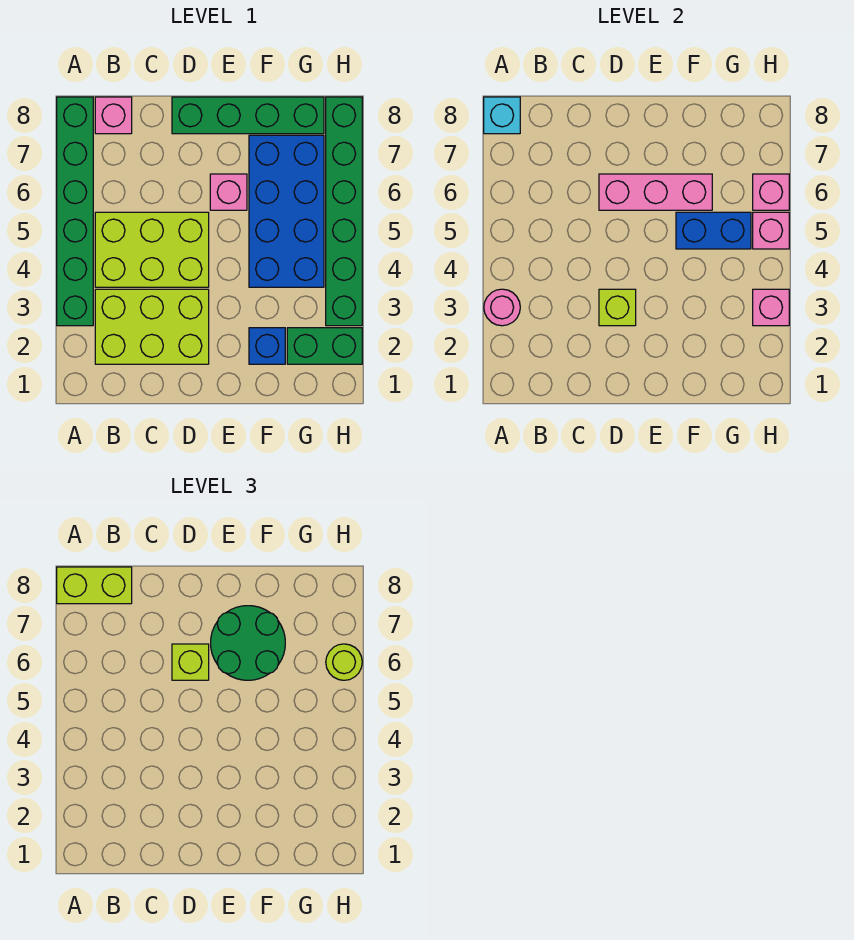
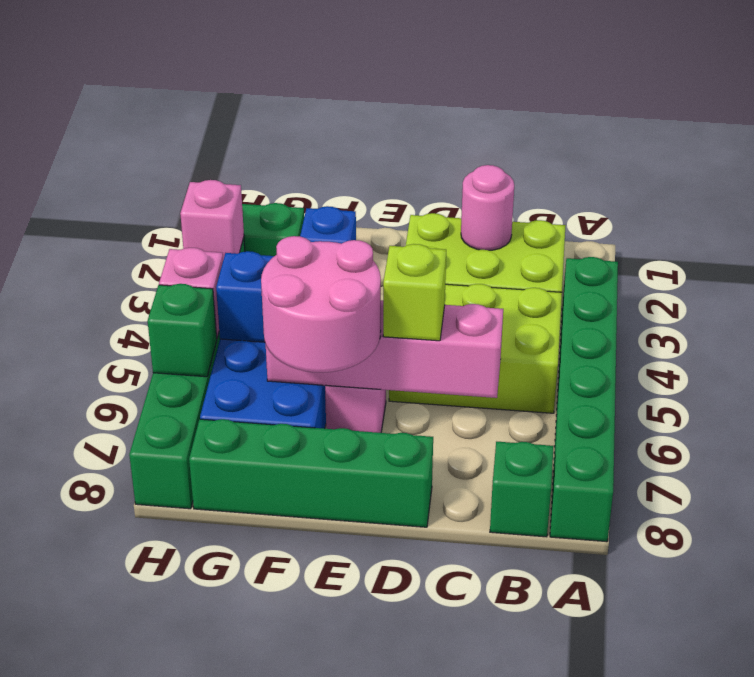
pink round brick A3 level 2 -> pink round brick C2 level 2
cyan brick A8 level 2 -> none
lime brick A8:B8 level 3 -> none
pink brick B8 level 1 -> green brick B8 level 1
lime brick D3 level 2 -> none
pink brick D6:F6 level 2 -> pink brick C6:F6 level 2
green round brick E6:F7 level 3 -> pink round brick E6:F7 level 3
pink brick H6 level 2 -> green brick H6 level 2
lime round brick H6 level 3 -> none

